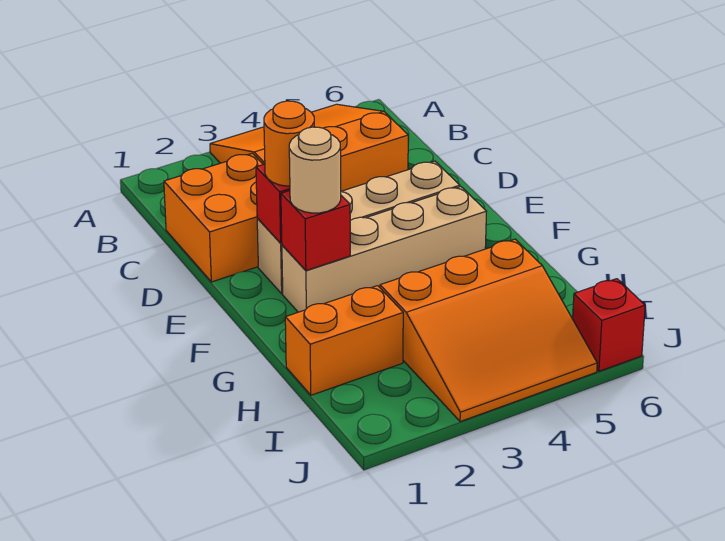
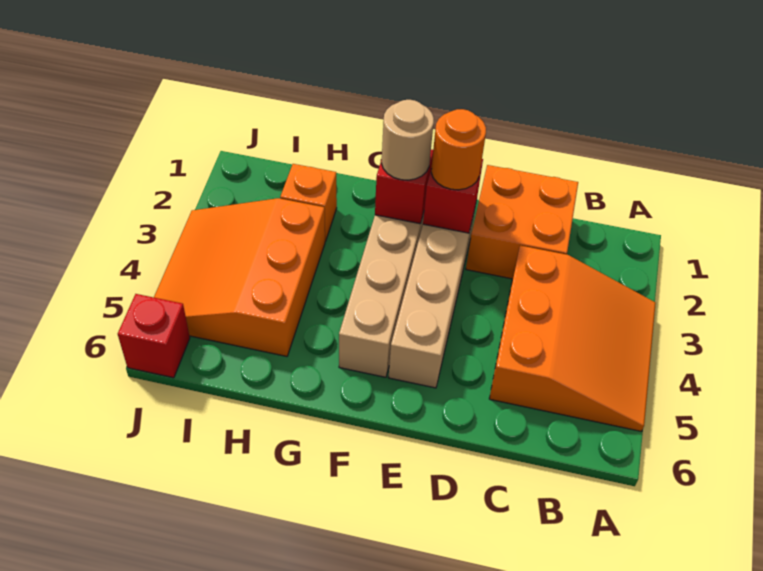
orange brick H1:H2 level 1 -> orange brick H2 level 1

